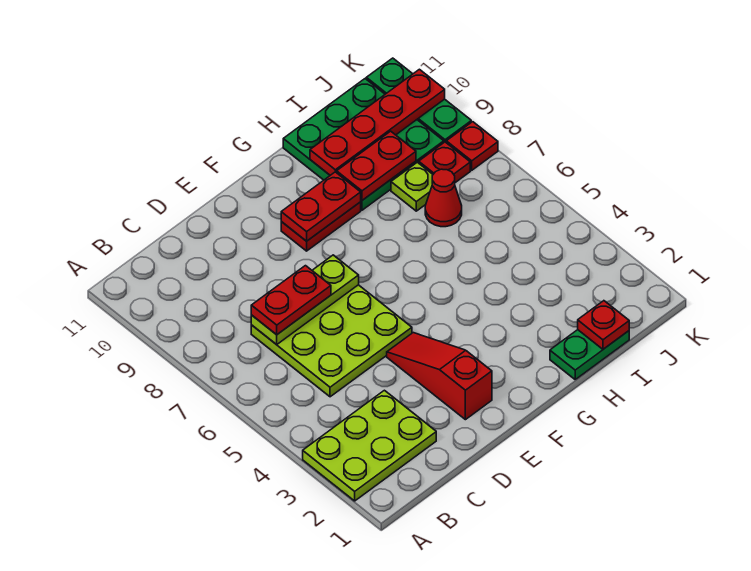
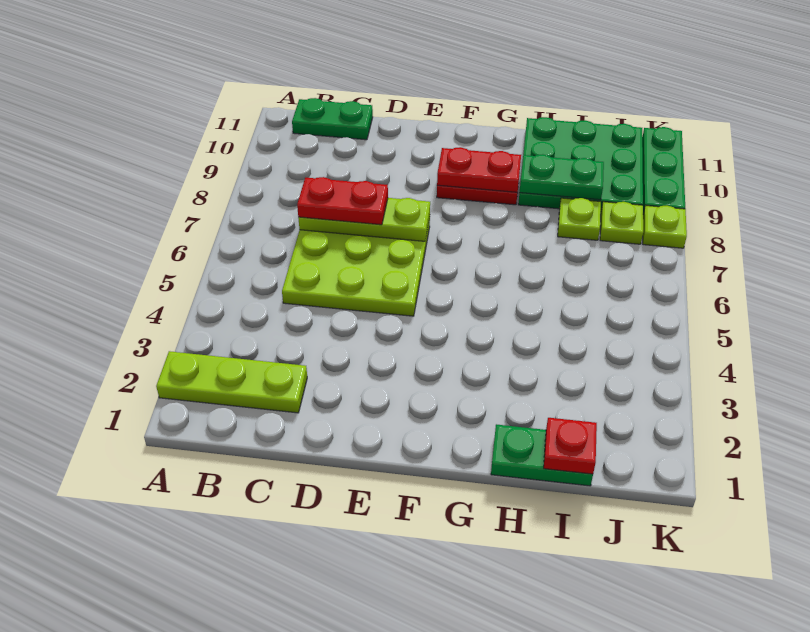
lime plate A2:C3 level 1 -> lime plate A2:C2 level 1
none -> green plate B11:C11 level 1
red slope E2:E4 level 1 top 2 -> none
red plate H9:I9 level 2 -> green plate H9:I9 level 2
red plate H10:K10 level 2 -> none
red cone I7 level 1 -> none
red plate J8 level 1 -> lime plate J8 level 1
red plate K8 level 1 -> lime plate K8 level 1

